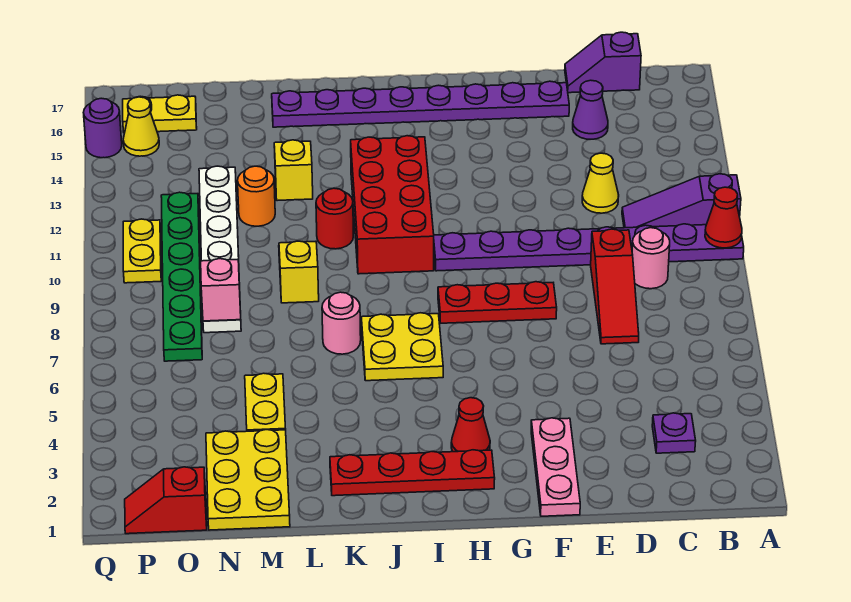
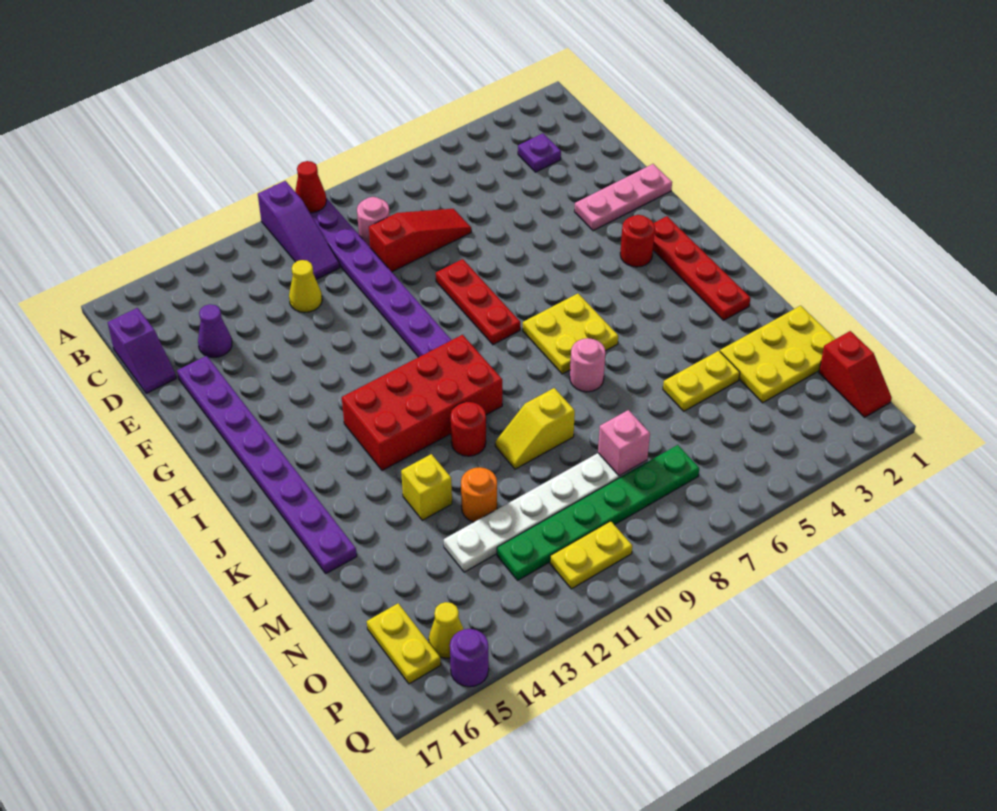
red cone H3 level 1 -> red round brick H3 level 1

